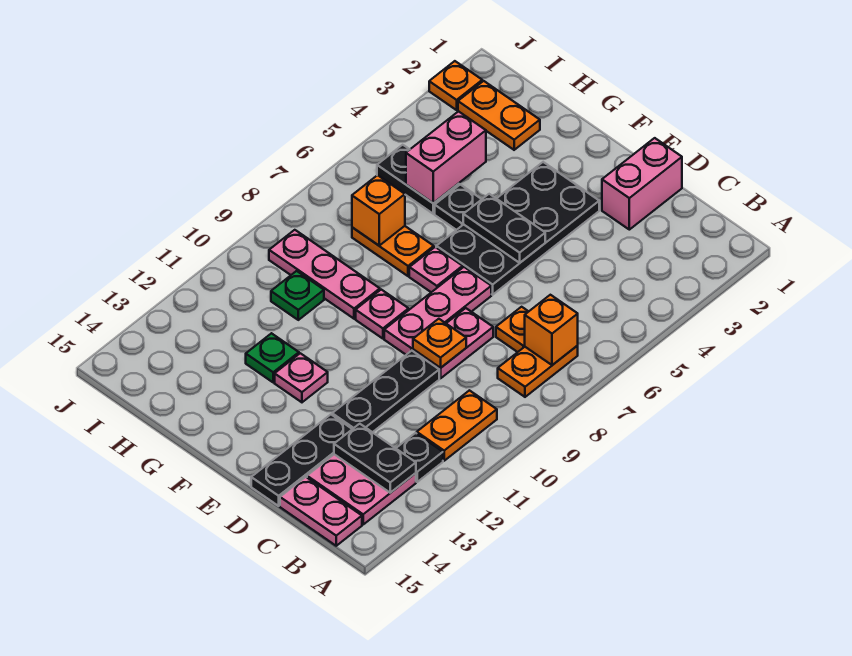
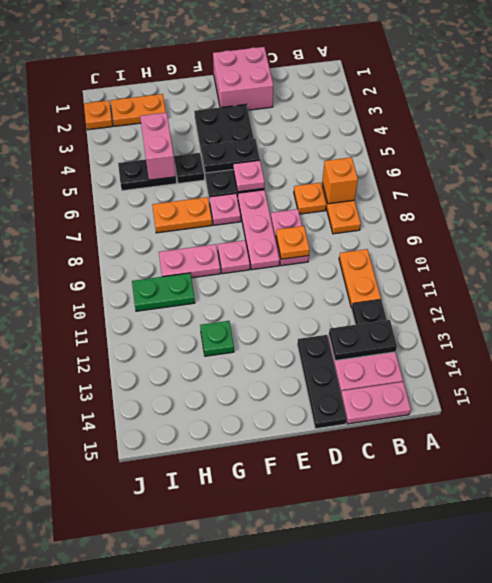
pink brick D1:D2 level 1 -> pink brick D1:E2 level 1
black plate D10:D12 level 1 -> none
pink plate F12 level 1 -> pink plate E6 level 2
pink plate G9:I9 level 1 -> pink plate G9:H9 level 1
orange brick H7 level 2 -> none
green plate H10 level 1 -> green plate H10:I10 level 1

